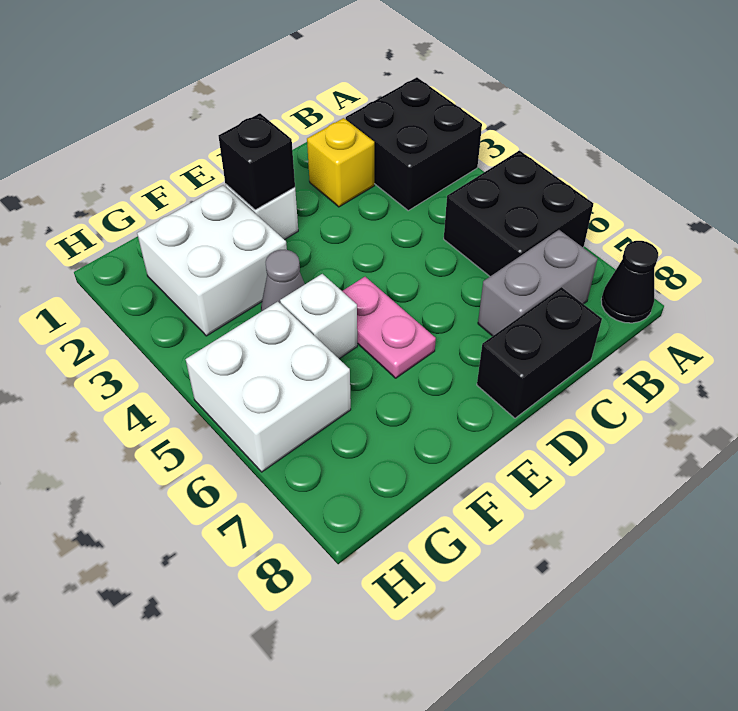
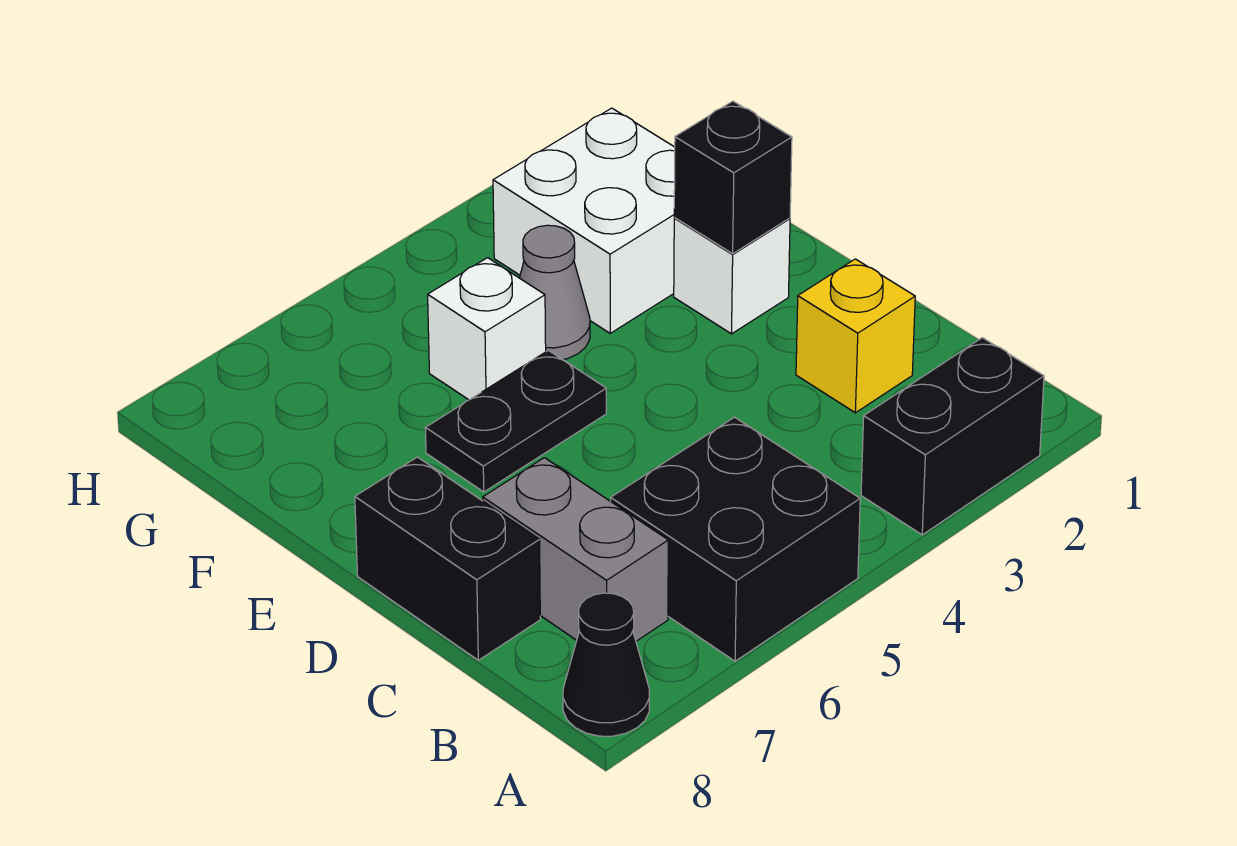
black brick A2:B3 level 1 -> black brick A2:A3 level 1
pink plate E5:E6 level 1 -> black plate E5:E6 level 1
white brick G5:H6 level 1 -> none

